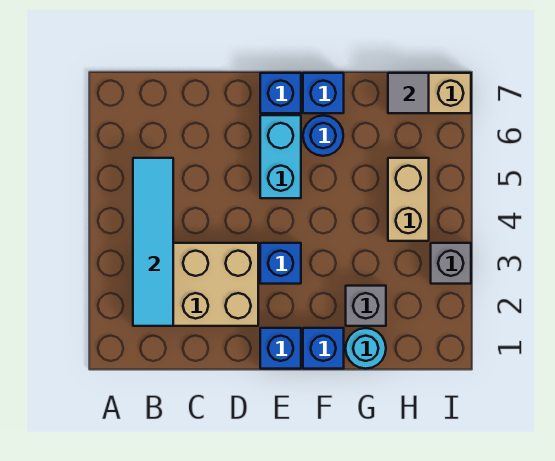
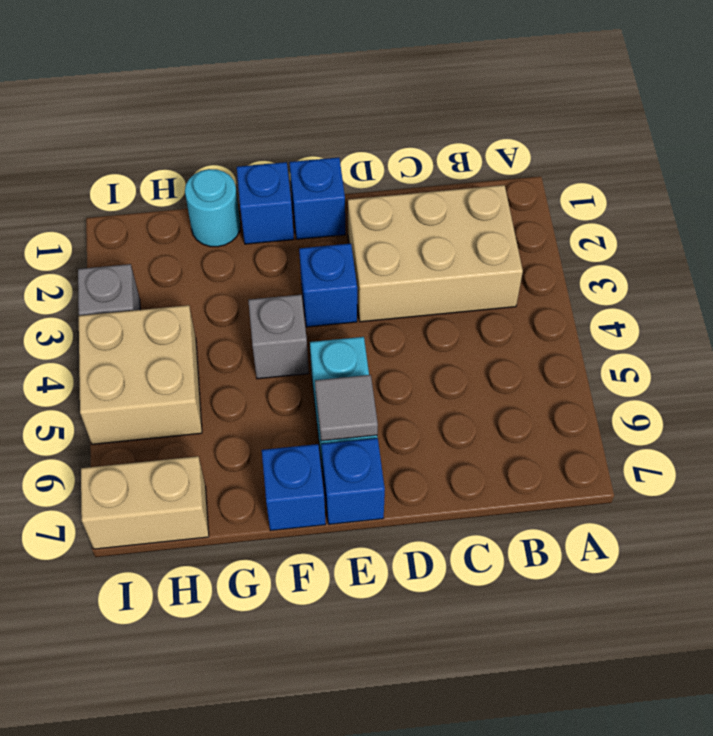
cyan tile B2:B5 level 2 -> none
blue round brick F6 level 1 -> none
grey brick G2 level 1 -> grey brick F4 level 1
tan brick H4:H5 level 1 -> tan brick H4:I5 level 1
grey tile H7 level 2 -> grey tile E6 level 2

